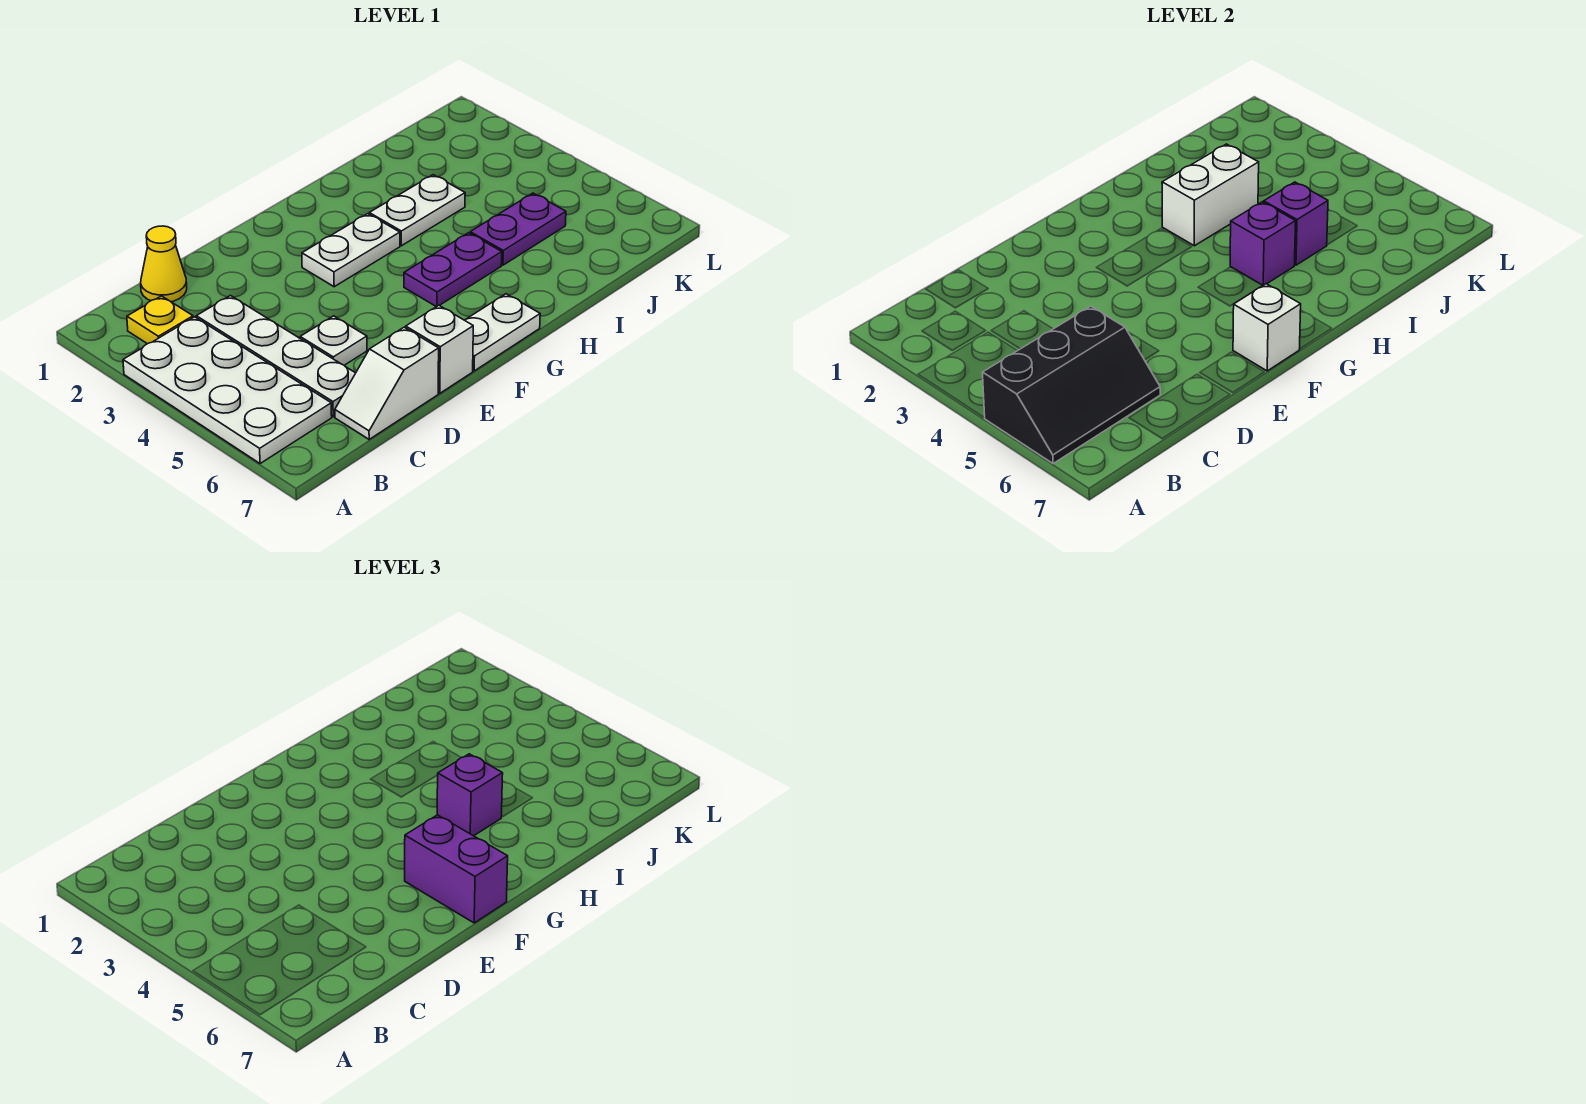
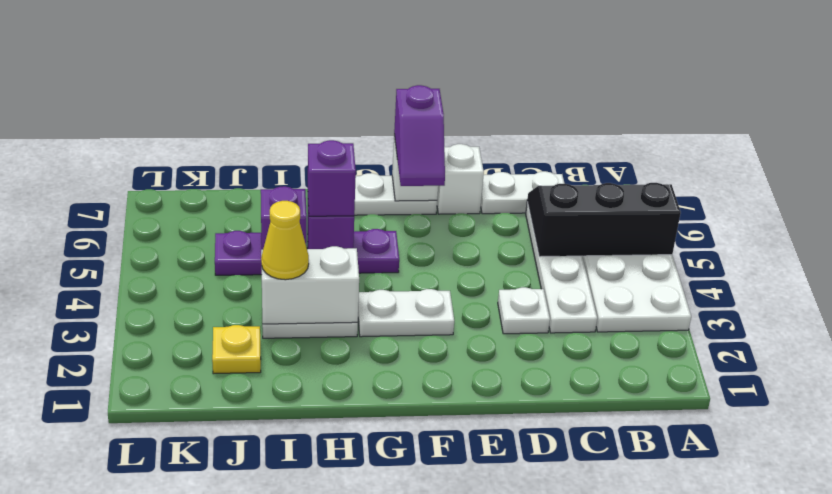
yellow plate B2 level 1 -> yellow plate J2 level 1
yellow cone C1 level 1 -> yellow cone I3 level 3
white slope C7:D7 level 1 top D -> white plate C7:D7 level 1
white plate D5 level 1 -> white plate D3 level 1
purple brick F6:F7 level 3 -> purple slope F6:F7 level 3 top 7

